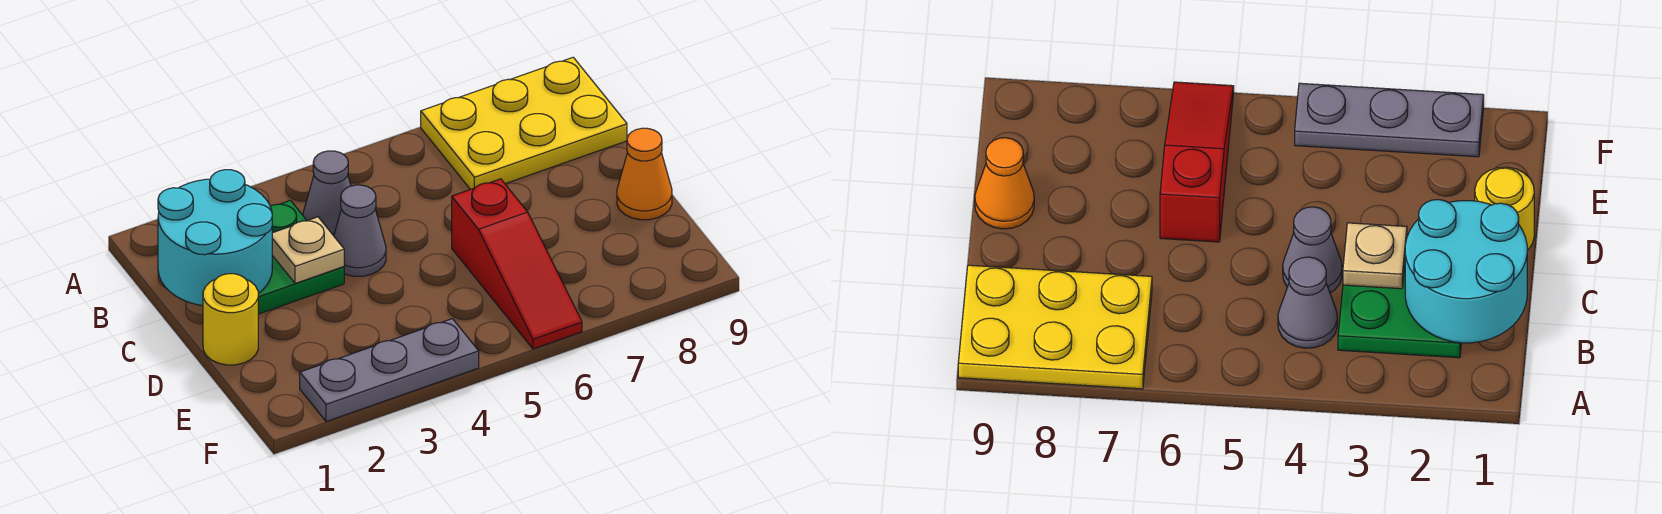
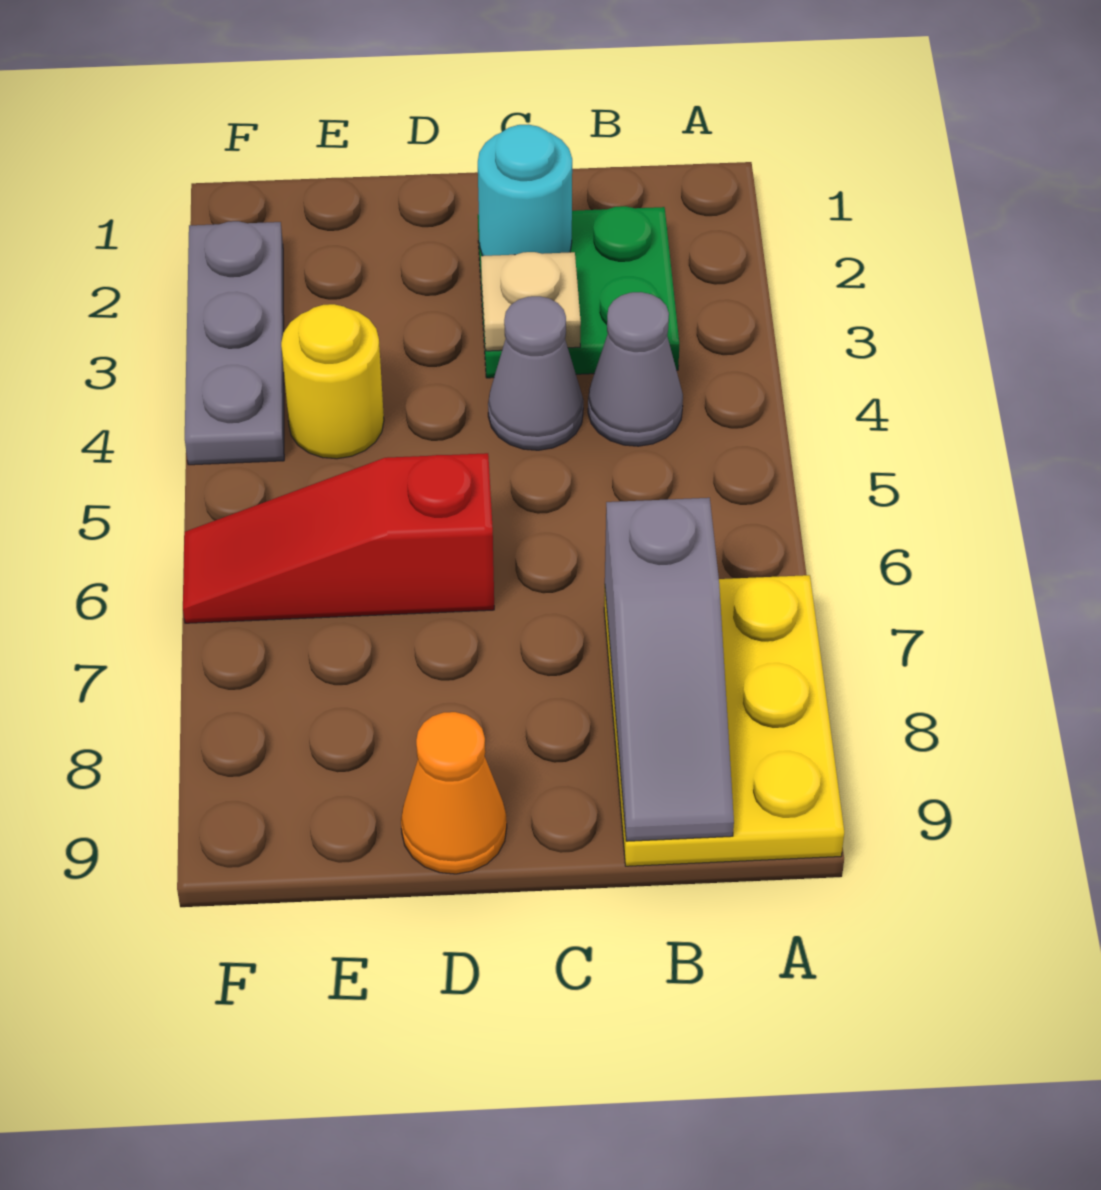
cyan round brick B1:C2 level 2 -> cyan round brick C2 level 2
none -> grey slope B7:B9 level 2 top 7
yellow round brick D1 level 1 -> yellow round brick E4 level 1

